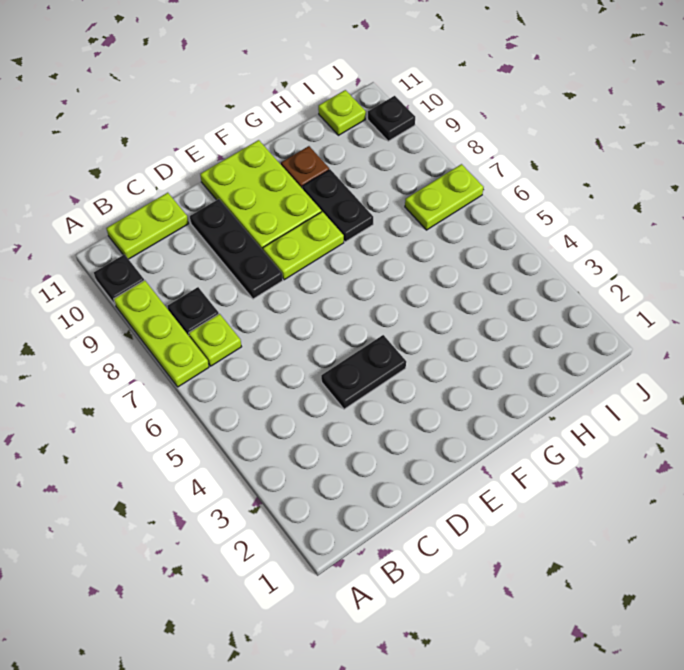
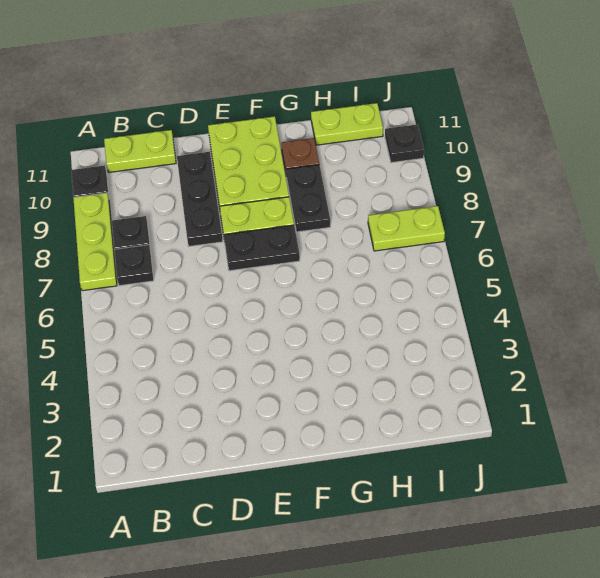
lime plate B7 level 1 -> black plate B7 level 1
black plate D4:E4 level 1 -> black plate E7:F7 level 1
lime plate I11 level 1 -> lime plate H11:I11 level 1

